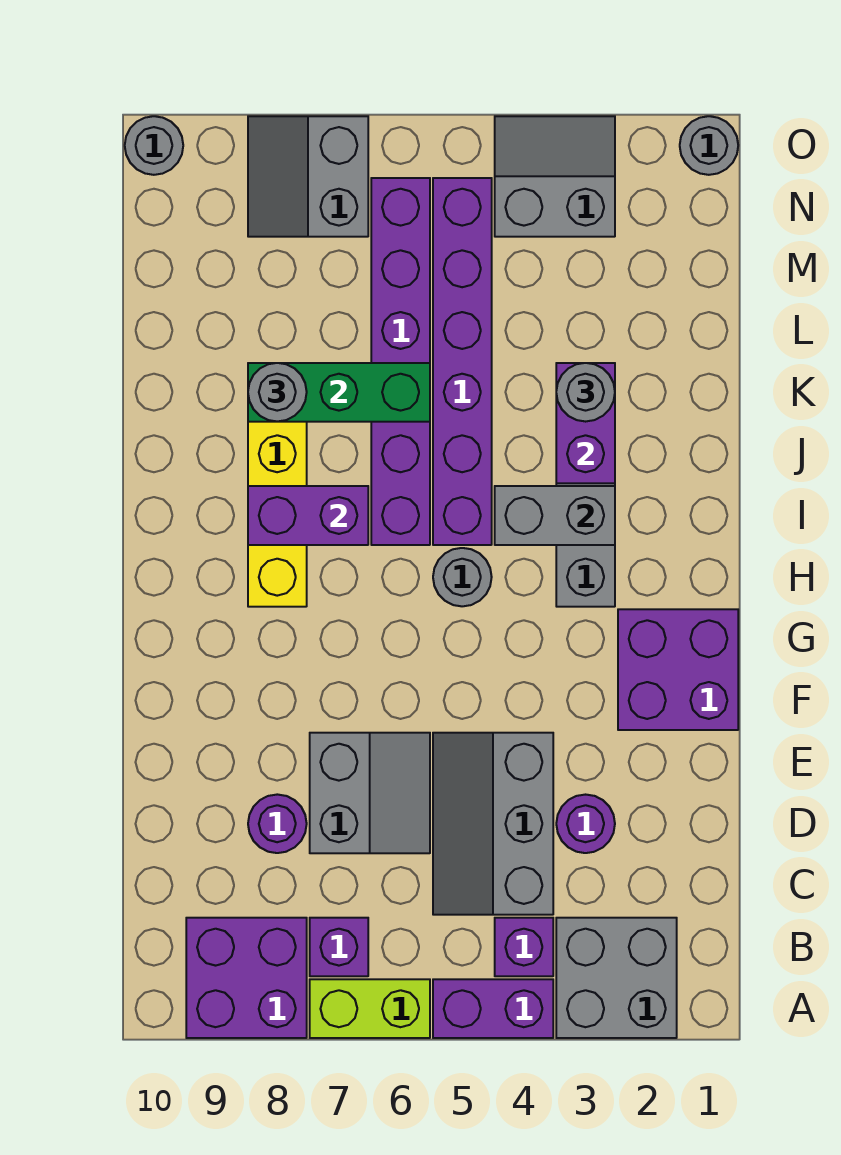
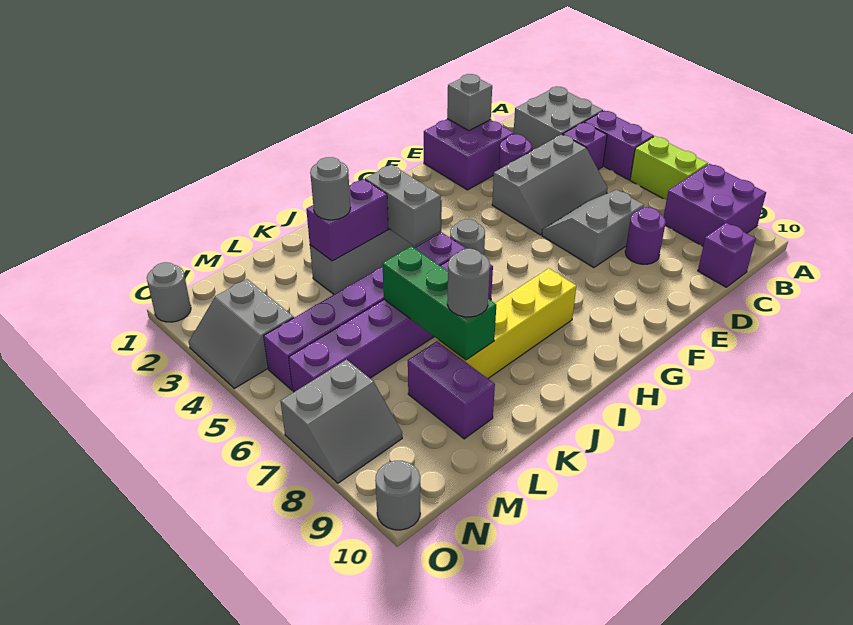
purple brick B7 level 1 -> purple brick C10 level 1
none -> grey brick D1 level 2
purple brick F1:G2 level 1 -> purple brick D1:E2 level 1
purple brick I7:I8 level 2 -> purple brick L8:L9 level 1

